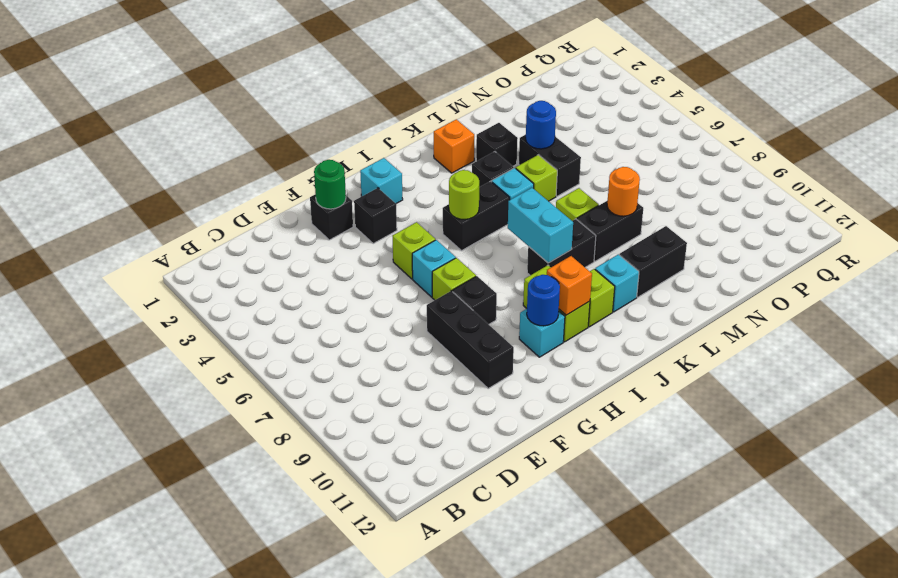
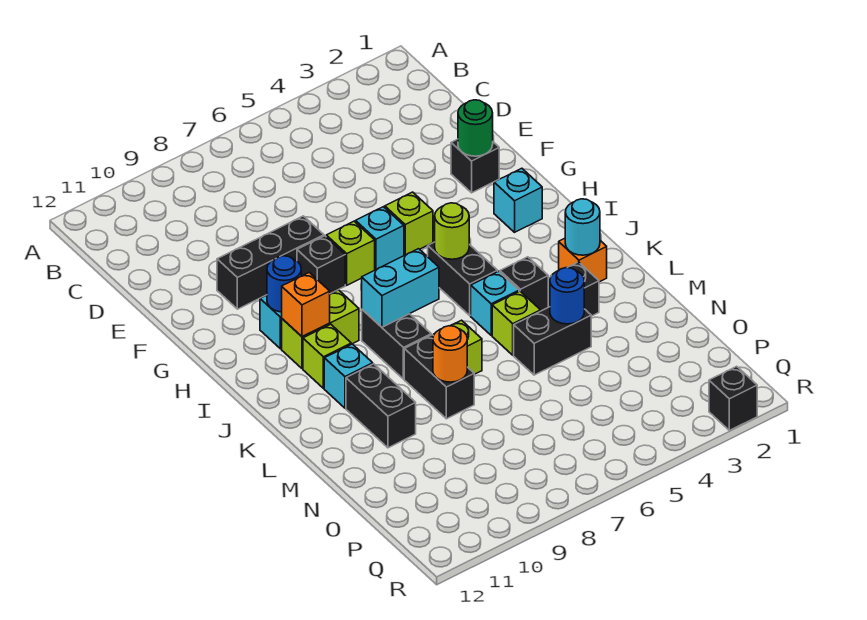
black brick G3 level 1 -> black brick R2 level 1
none -> cyan round brick K2 level 2

